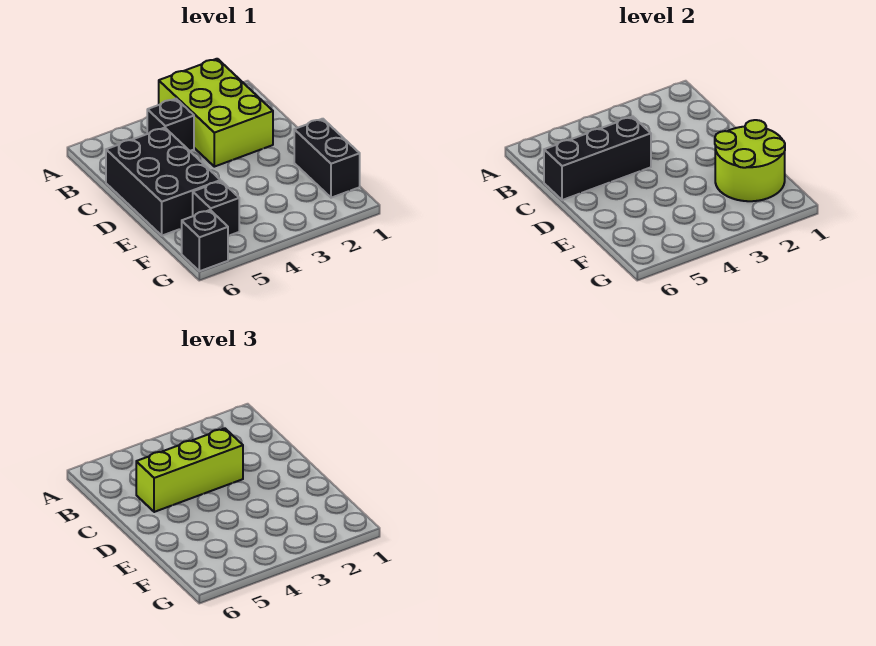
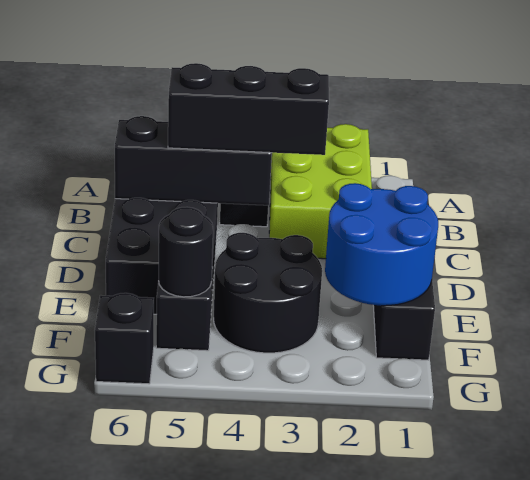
lime brick C3:C5 level 3 -> black brick C3:C5 level 3
lime round brick E1:F2 level 2 -> blue round brick E1:F2 level 2
none -> black round brick E3:F4 level 1
none -> black round brick F5 level 2

